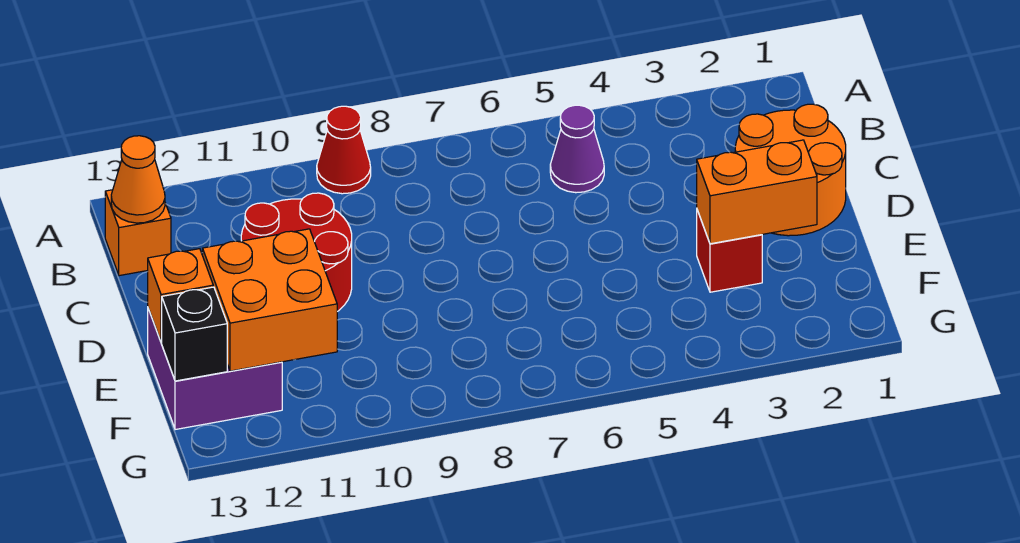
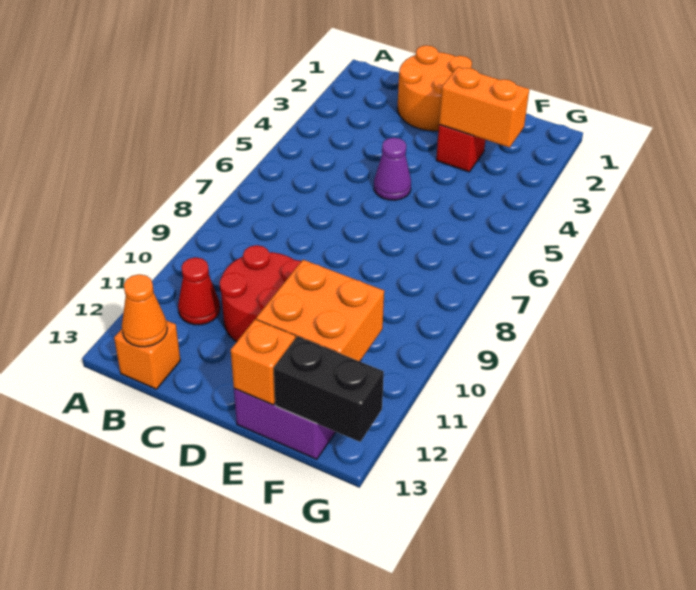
red cone A9 level 1 -> red cone B11 level 1
purple cone B5 level 1 -> purple cone D5 level 1
orange brick E2:E3 level 2 -> orange brick E3:F3 level 2
black brick F13 level 2 -> black brick F13:G13 level 2

